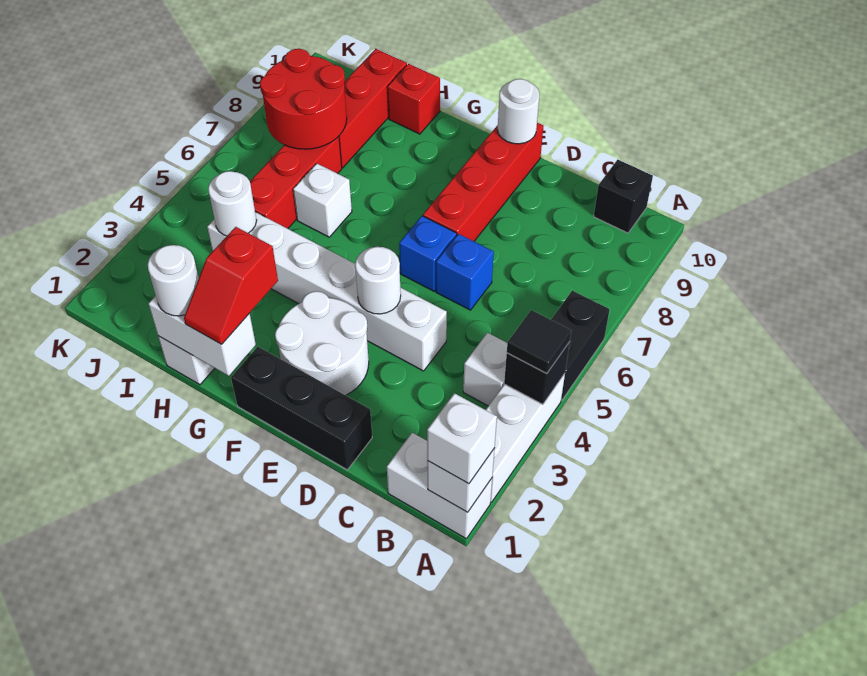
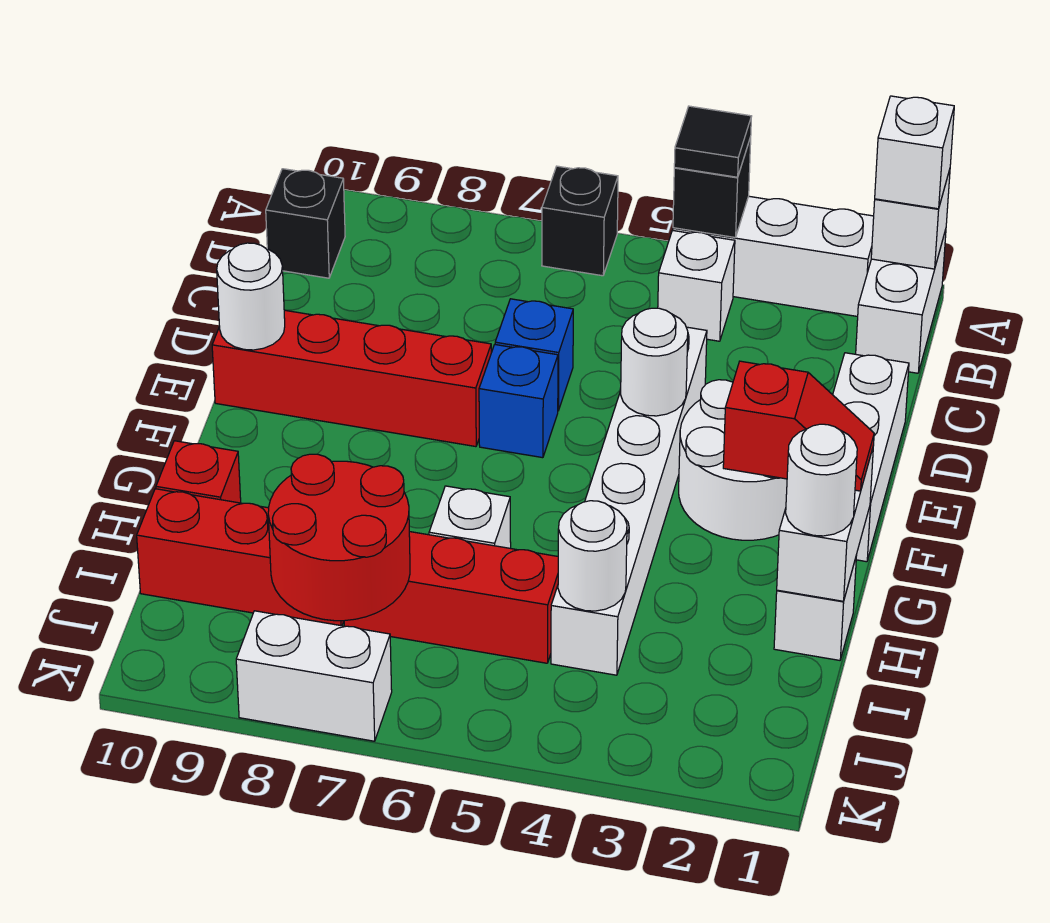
black brick A5:A6 level 1 -> black brick A6 level 1
black brick D1:F1 level 1 -> white brick D1:F1 level 1
none -> white brick K7:K8 level 1

